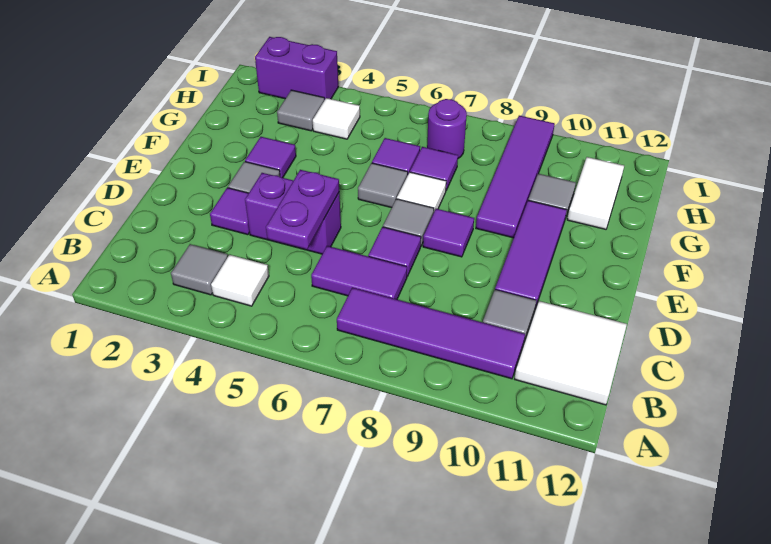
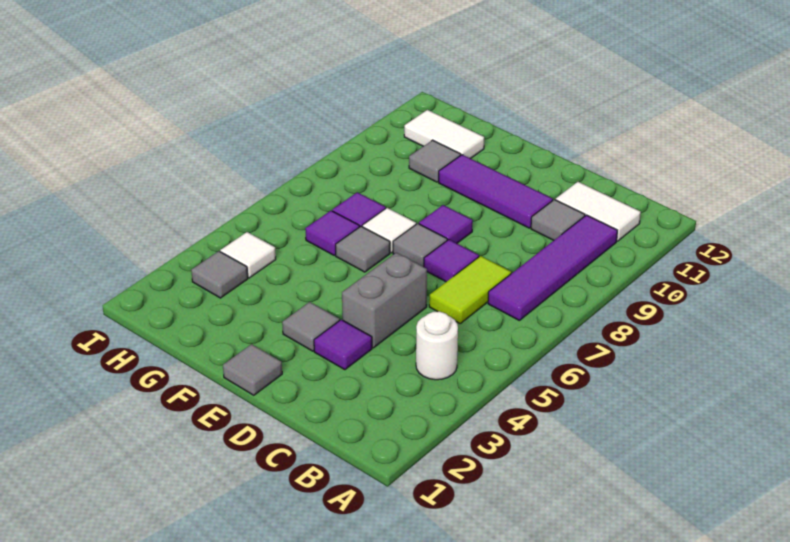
grey tile B3 level 1 -> grey tile E1 level 1
white tile B4 level 1 -> white round brick B4 level 1
white tile B11:C12 level 1 -> white tile B11:C11 level 1
purple plate C5:D5 level 2 -> none
purple tile C6:C7 level 1 -> lime tile C6:C7 level 1
purple brick D4:D5 level 1 -> grey brick D4:D5 level 1
purple tile F3 level 1 -> none
purple tile F9:I9 level 1 -> none
purple round brick H7 level 1 -> none
purple brick I2:I3 level 1 -> none

